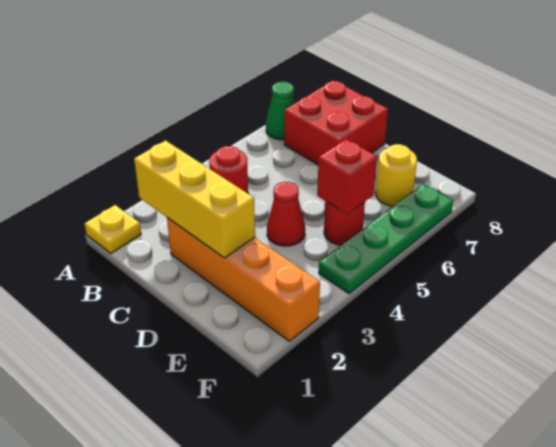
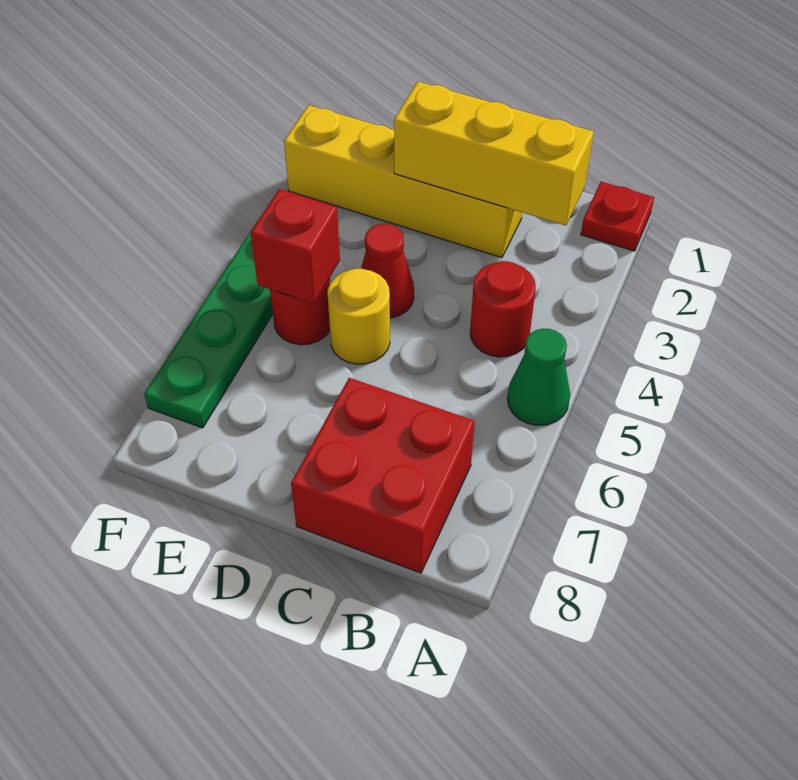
yellow plate A1 level 1 -> red plate A1 level 1
green cone A7 level 1 -> green cone A5 level 1
orange brick C2:F2 level 1 -> yellow brick C2:F2 level 1
yellow round brick E7 level 1 -> yellow round brick D5 level 1

